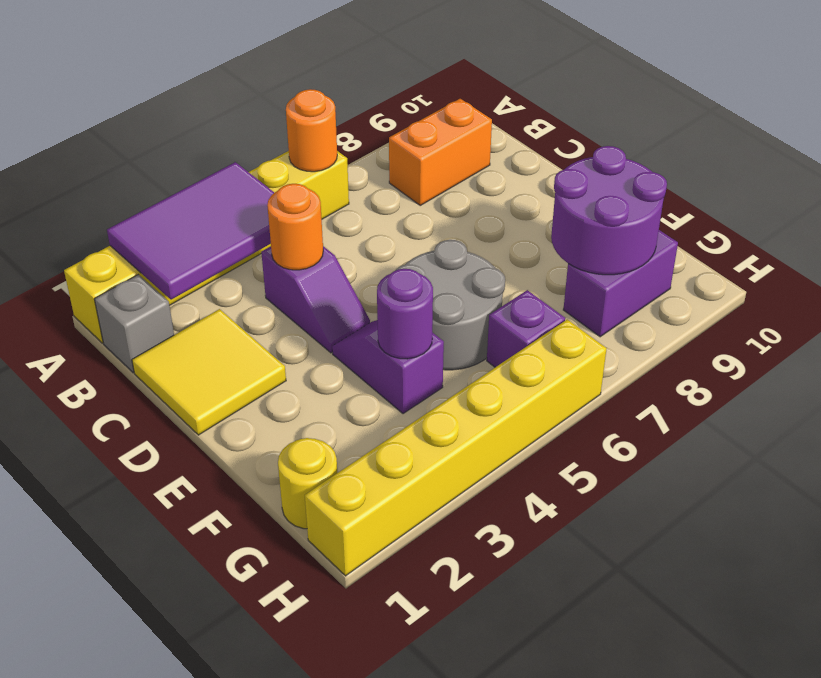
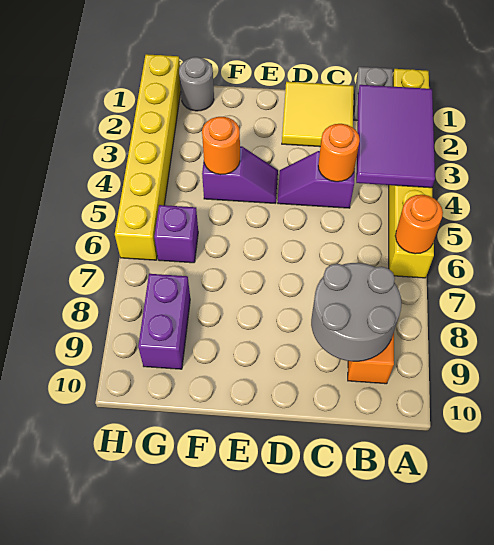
grey round brick E5:F6 level 1 -> grey round brick B8:C9 level 2
purple round brick F4 level 2 -> orange round brick F4 level 2
purple round brick F8:G9 level 2 -> none
yellow round brick G1 level 1 -> grey round brick G1 level 1

